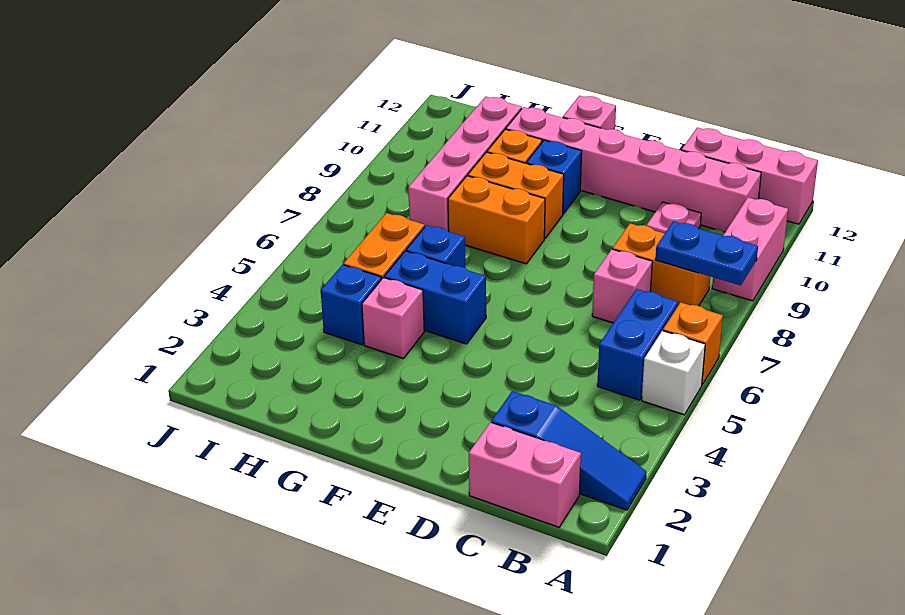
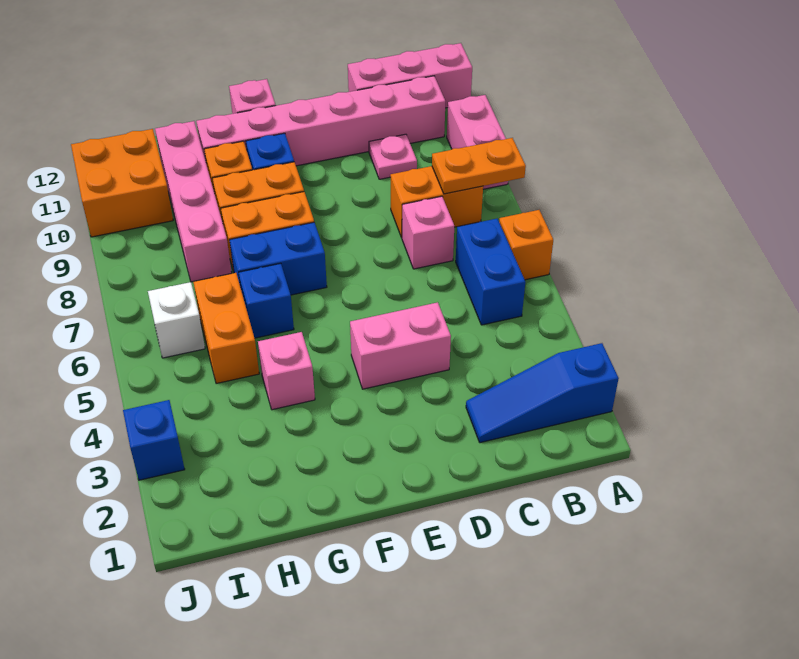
blue slope A2:C2 level 1 top C -> blue slope A2:C2 level 1 top A
white brick A5 level 1 -> white brick I6 level 1
blue plate A8:B8 level 2 -> orange plate A8:B8 level 2
pink brick B1:C1 level 1 -> pink brick D4:E4 level 1
blue brick F5:G5 level 1 -> blue brick F7:G7 level 1
blue brick H4 level 1 -> blue brick J3 level 1
none -> orange brick I10:J11 level 1

